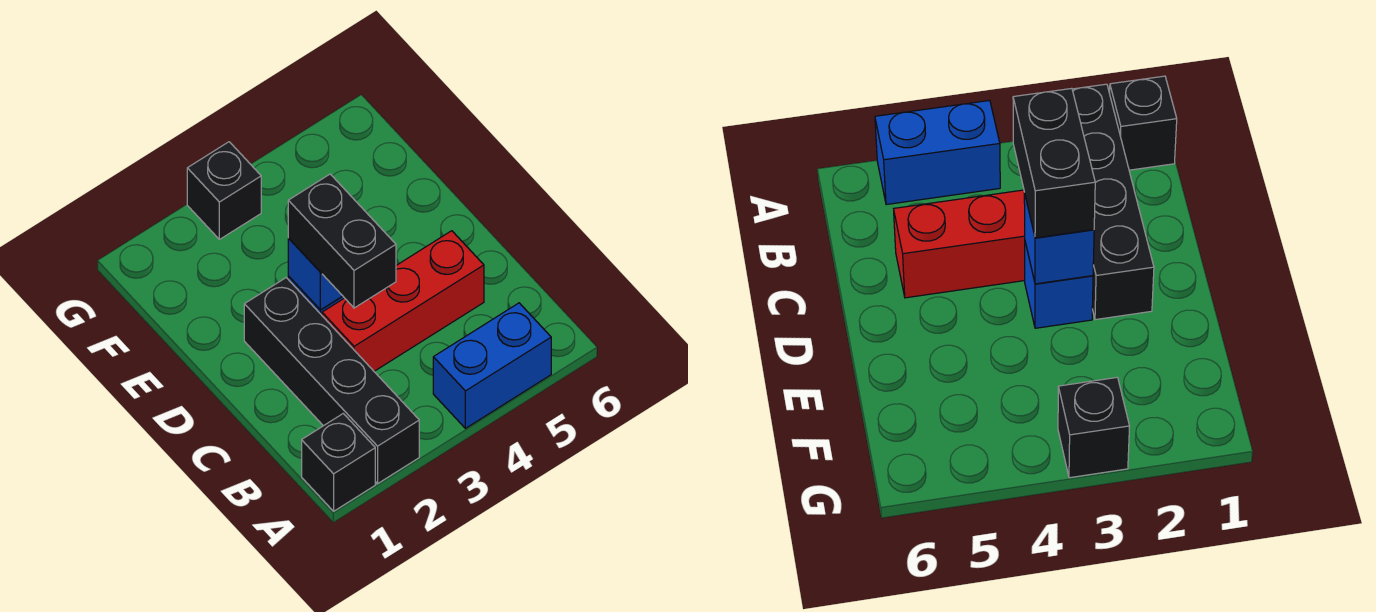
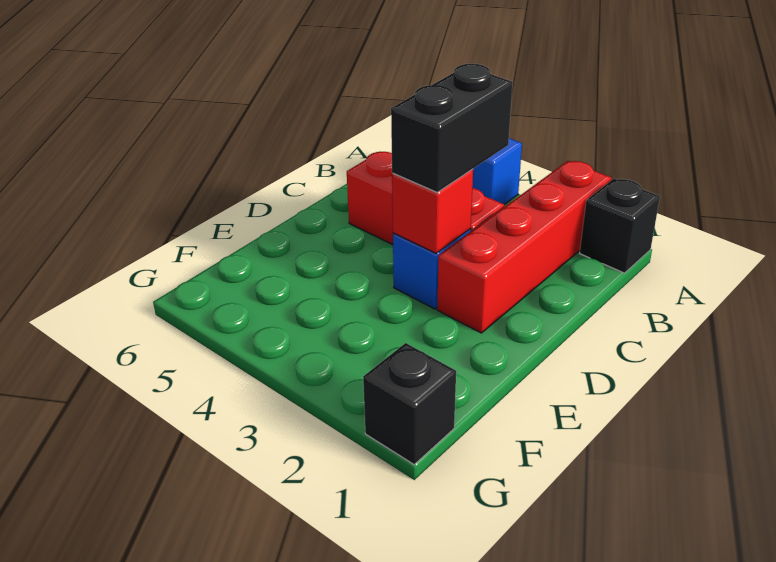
black brick A2:D2 level 1 -> red brick A2:D2 level 1
blue brick D3 level 2 -> red brick D3 level 2
black brick G3 level 1 -> black brick G1 level 1

